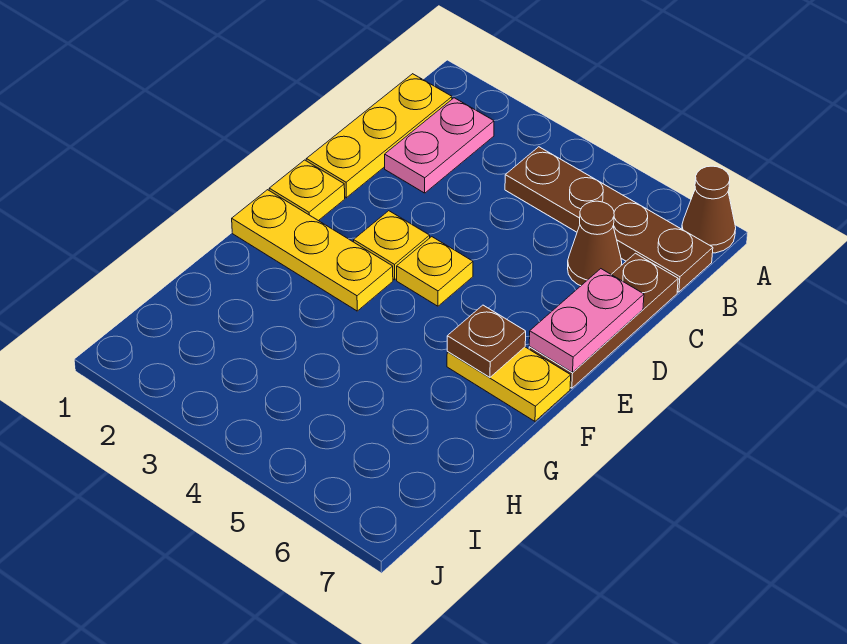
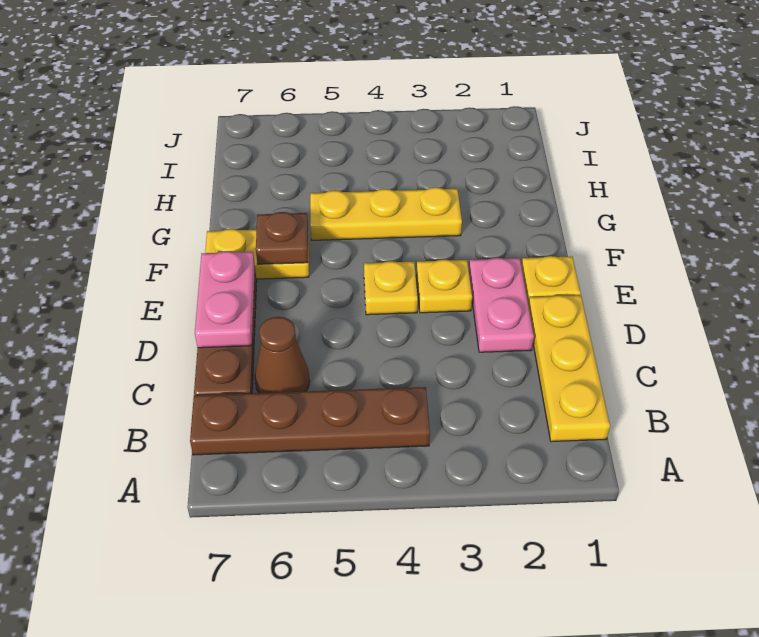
brown cone A7 level 1 -> none
pink plate B2:C2 level 1 -> pink plate D2:E2 level 1
yellow plate F1:F3 level 1 -> yellow plate G3:G5 level 1

